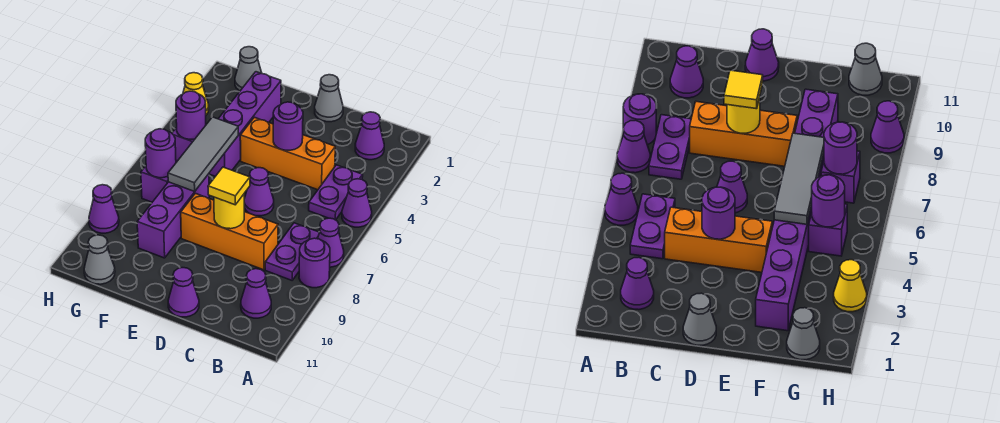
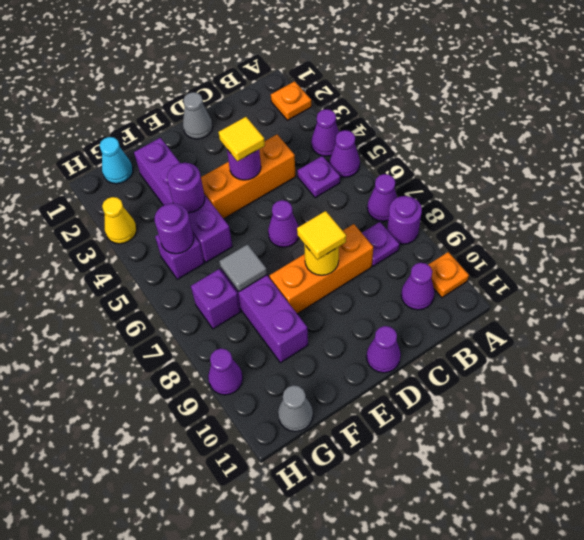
none -> orange plate A2 level 1
none -> orange plate A10 level 1
purple cone B2 level 1 -> purple cone A4 level 1
purple plate B4:B5 level 1 -> purple plate B5 level 1
purple plate B7:B8 level 1 -> purple plate B8 level 1
none -> yellow tile D4 level 3
grey tile F5:F7 level 2 -> grey tile F7 level 2
grey cone G1 level 1 -> cyan cone G1 level 1
purple round brick G7 level 2 -> purple round brick F4 level 2

